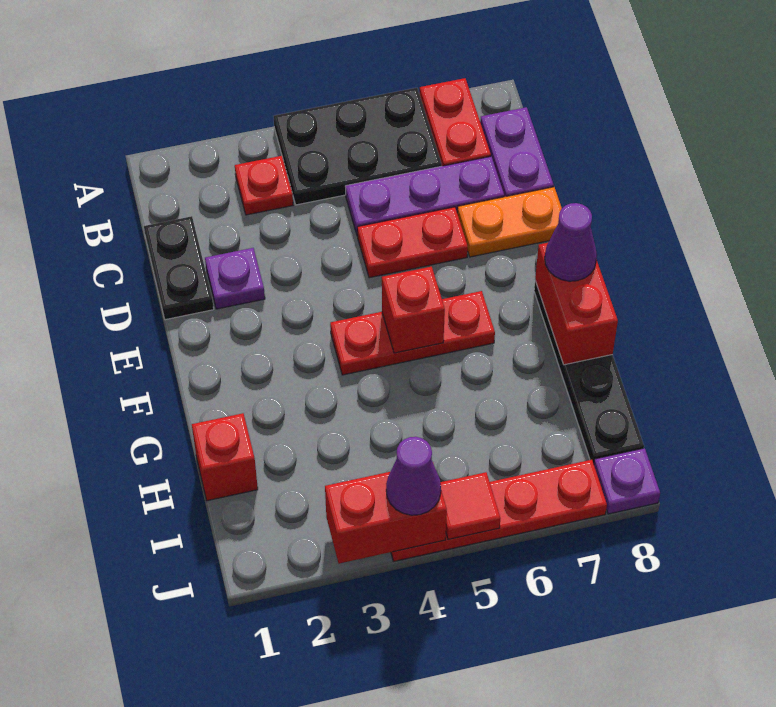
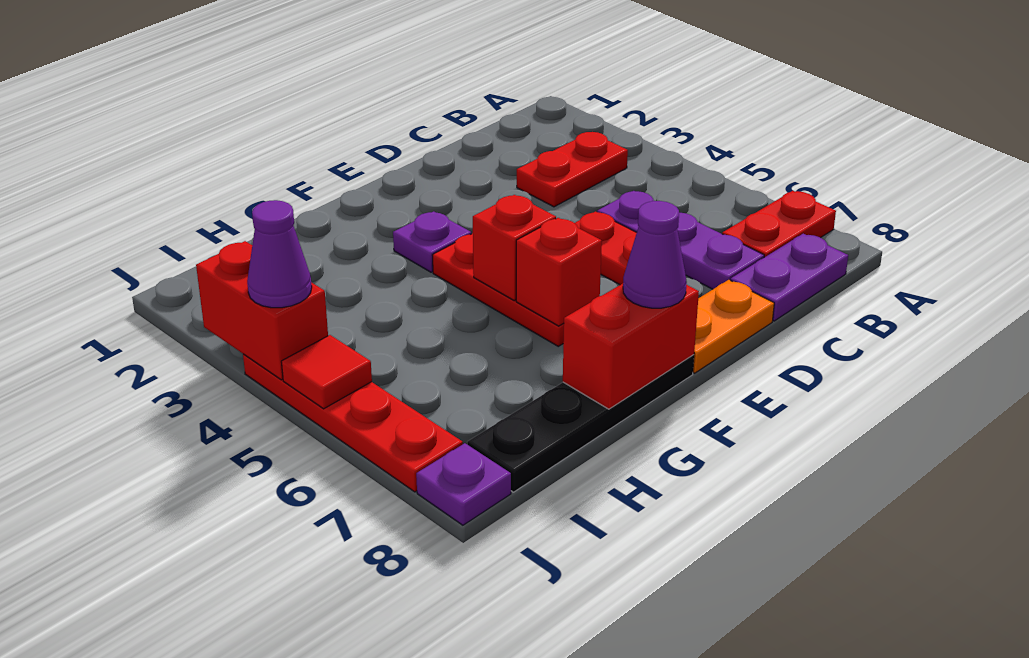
black plate A4:B6 level 1 -> none
red plate B3 level 1 -> red plate B3:C3 level 1
black plate C1:D1 level 1 -> none
purple plate D2 level 1 -> purple plate F3 level 1
orange plate D7:D8 level 1 -> orange plate D8:E8 level 1
red brick H1 level 1 -> red brick F6 level 2

